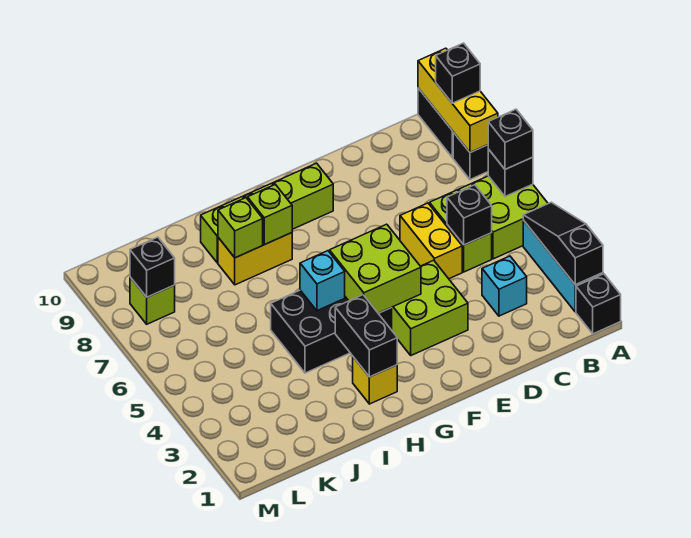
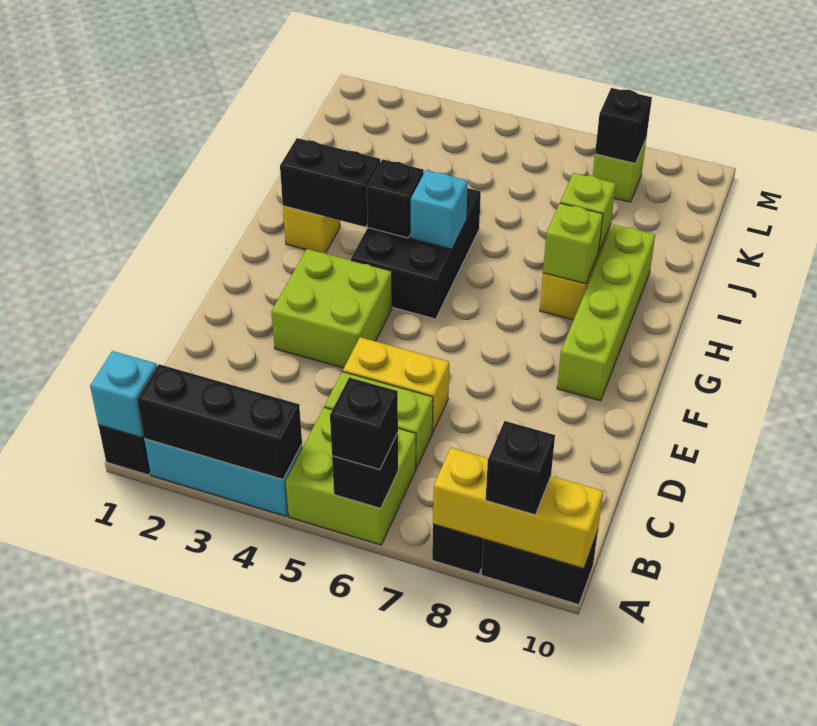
black slope A2:A4 level 2 top 2 -> black brick A2:A4 level 2
cyan brick C3 level 1 -> cyan brick A1 level 2
black brick C5 level 2 -> black brick H4 level 2
lime brick F4:G5 level 2 -> none

